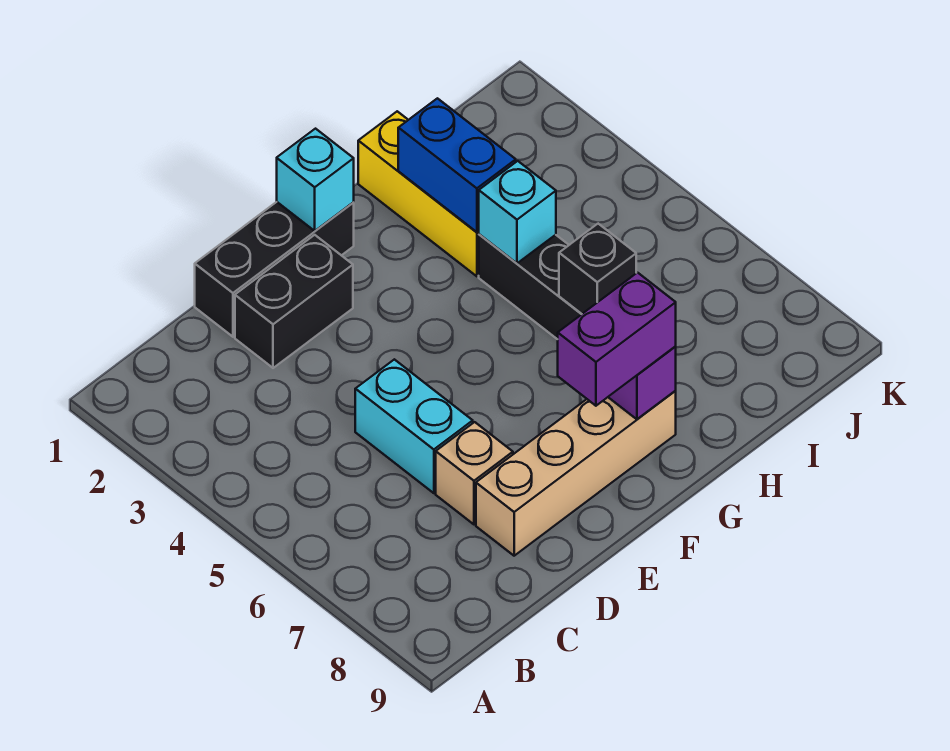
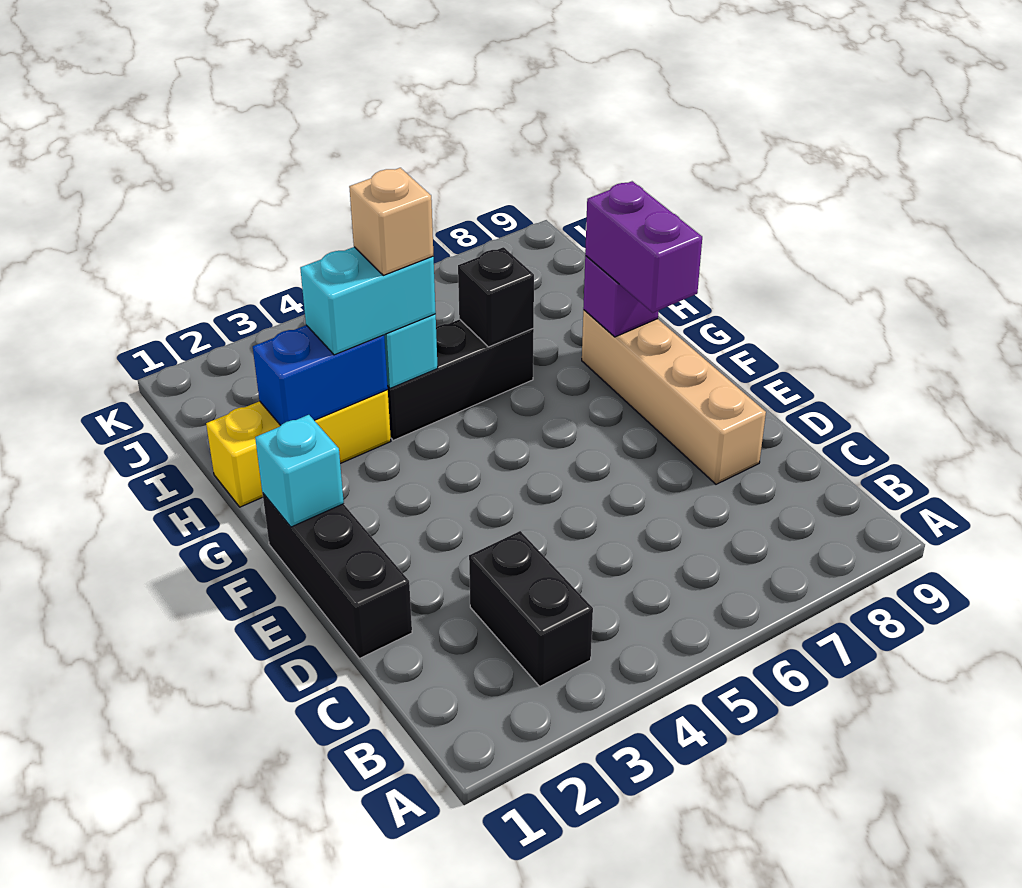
black brick D2:E2 level 1 -> black brick B3:C3 level 1
cyan brick D5:D6 level 1 -> cyan brick H3:H4 level 3
tan brick D7 level 1 -> tan brick H4 level 4

